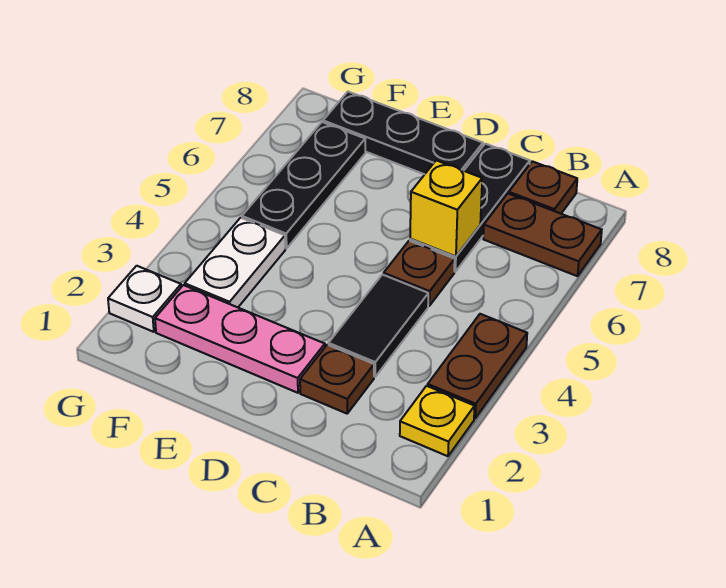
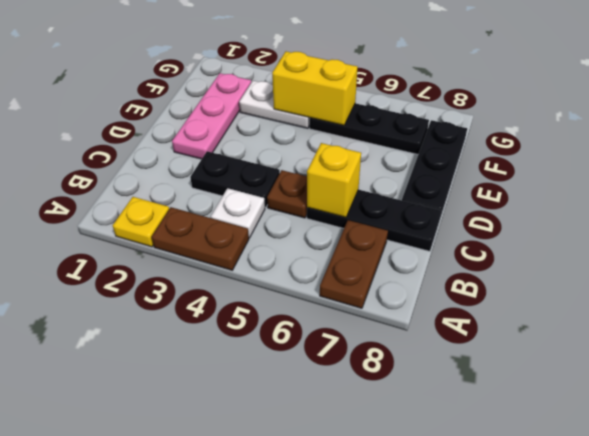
brown plate B8 level 1 -> none
brown plate C2 level 1 -> none
black tile C3:C4 level 1 -> black plate C3:C4 level 1
none -> yellow brick F4:F5 level 2
white plate G2 level 1 -> white plate B4 level 1

